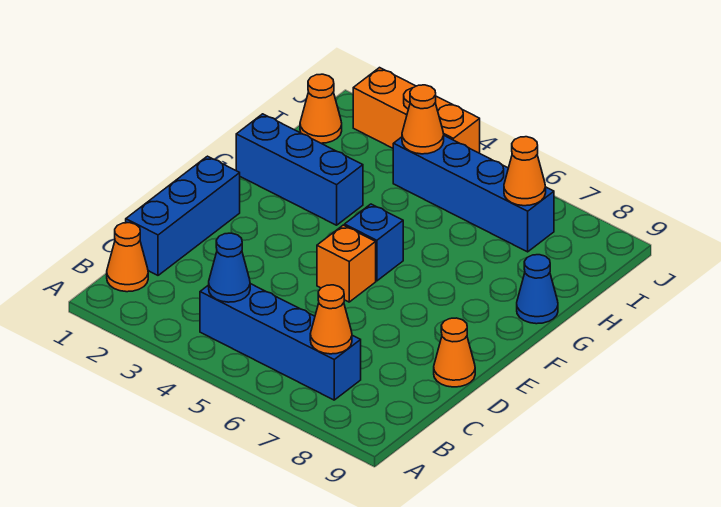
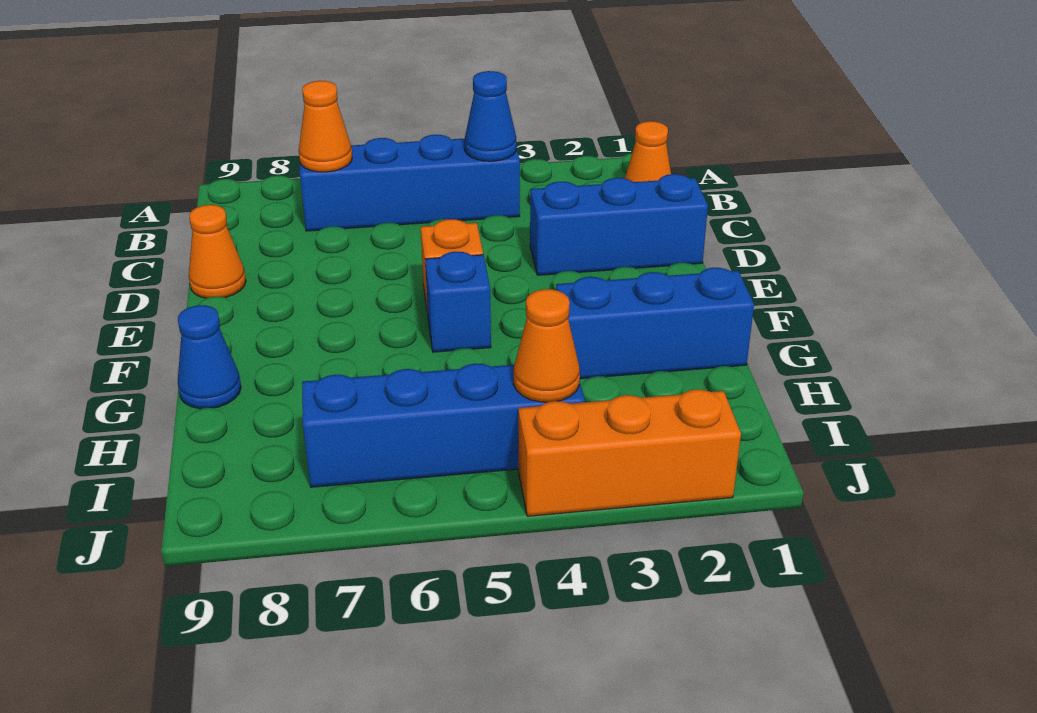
blue brick C1:E1 level 1 -> blue brick D1:D3 level 1
orange cone I1 level 1 -> none
orange cone I7 level 2 -> none

